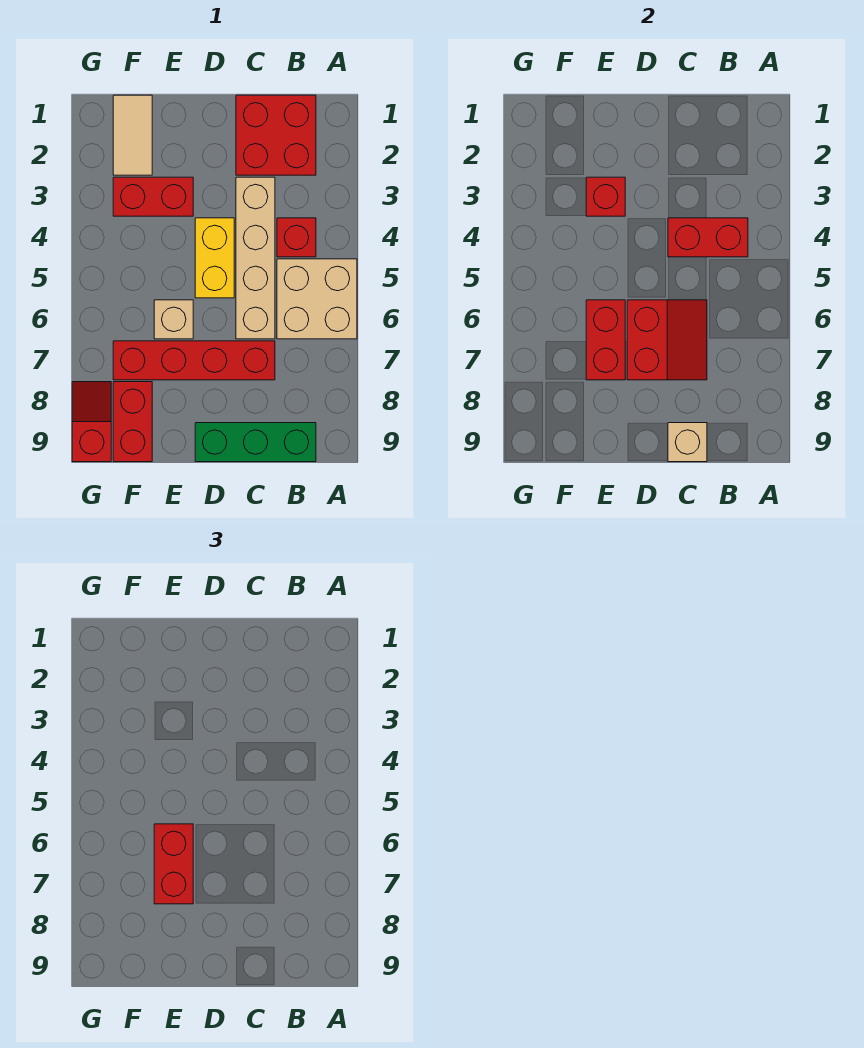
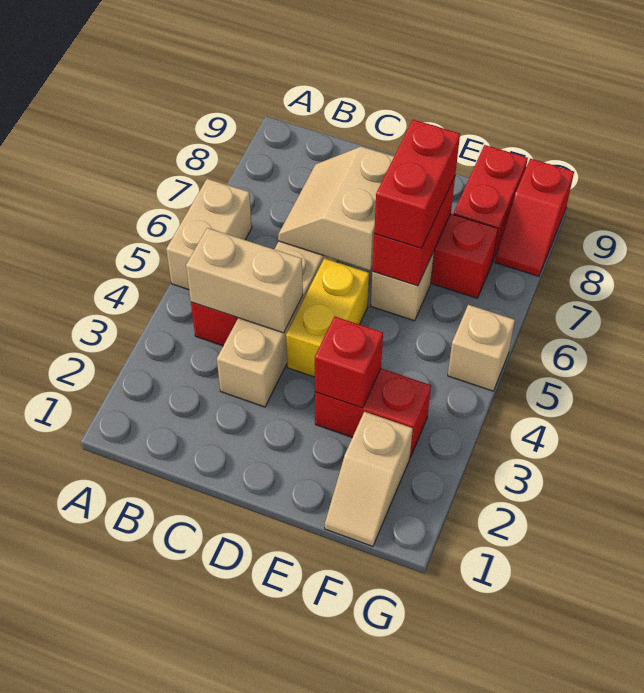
tan brick A5:B6 level 1 -> tan brick A5:A6 level 1
red brick B1:C2 level 1 -> none
red brick B4:C4 level 2 -> tan brick B4:C4 level 2
green brick B9:D9 level 1 -> none
red slope C6:D7 level 2 top D -> tan slope C6:D7 level 2 top D
tan brick C9 level 2 -> tan brick G5 level 1
tan tile F1:F2 level 1 -> tan slope F1:F2 level 1 top 2

